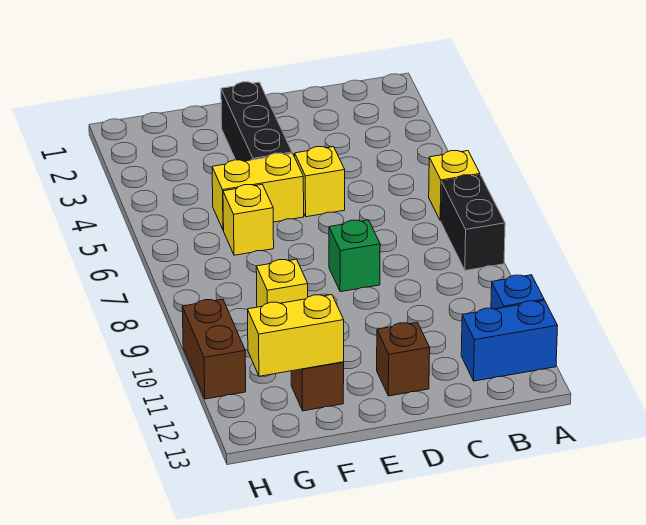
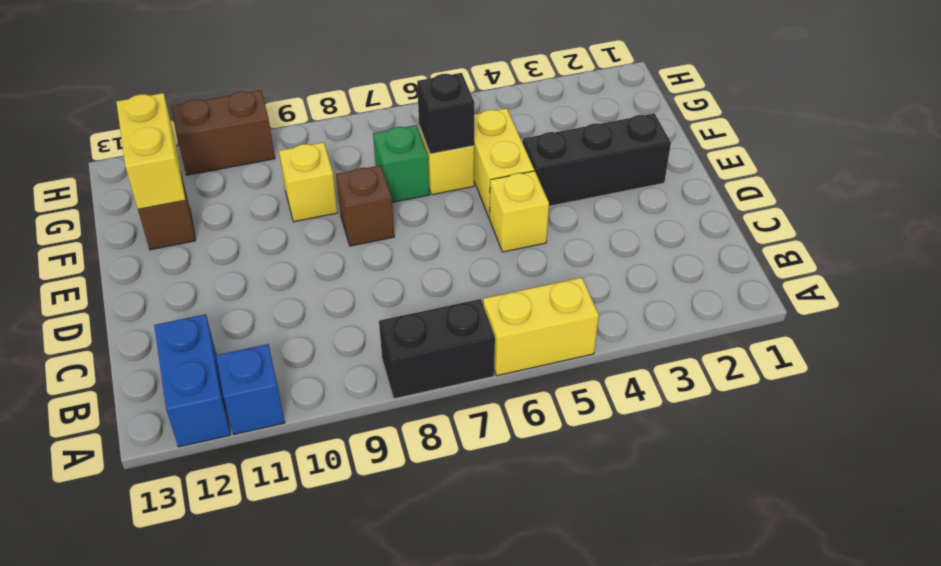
yellow brick A6 level 1 -> yellow brick A5:A6 level 1
green brick D8 level 1 -> green brick F7 level 1
brown brick D12 level 1 -> brown brick E8 level 1
none -> black brick F6 level 2

